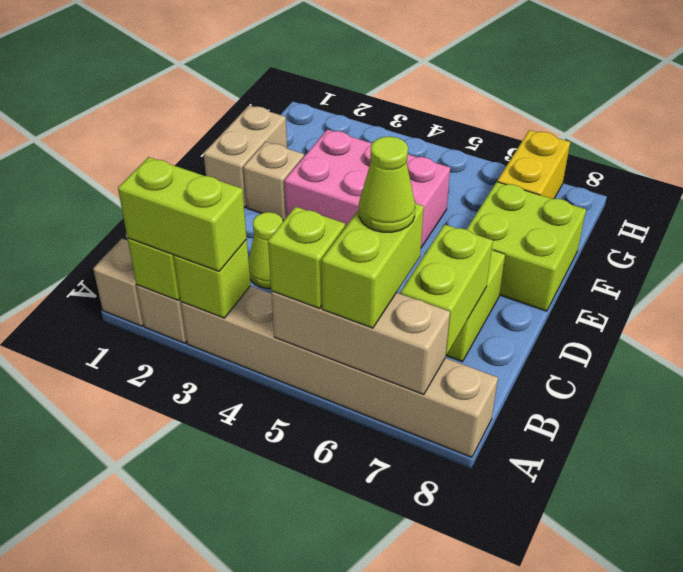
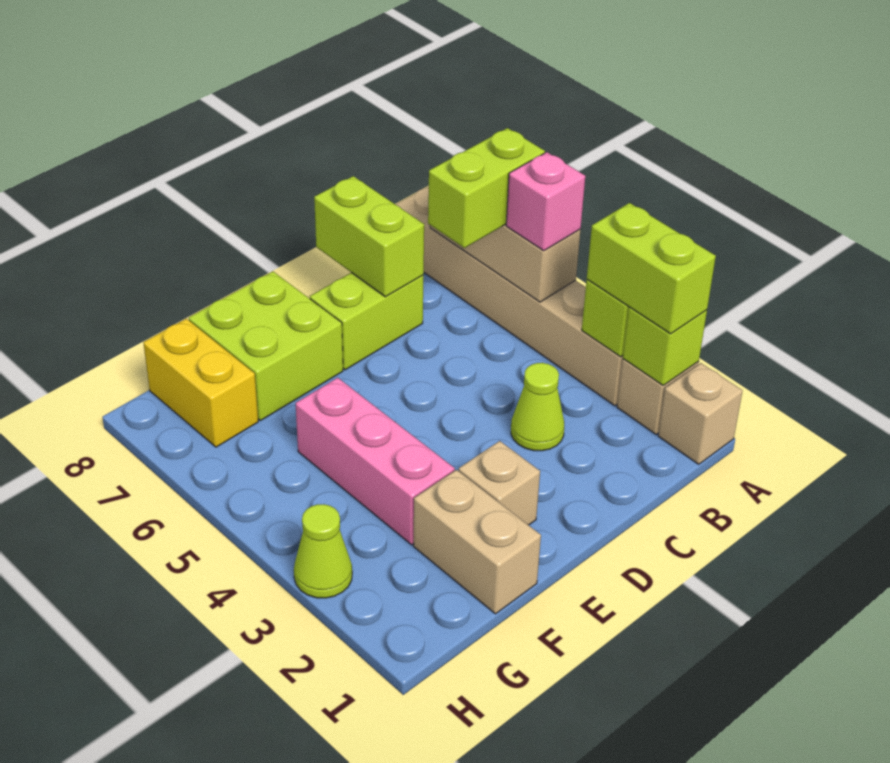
lime brick A5 level 3 -> pink brick A5 level 3
lime cone B6 level 4 -> lime cone H3 level 1
lime brick B7:C7 level 2 -> lime brick C7:C8 level 2
tan brick E1:F1 level 1 -> tan brick F1:F2 level 1
pink brick E3:F5 level 1 -> pink brick F3:F5 level 1
yellow brick G7:H7 level 1 -> yellow brick G7:G8 level 1

